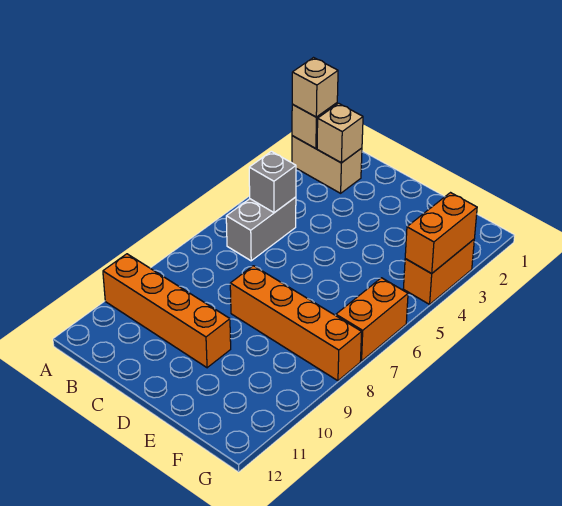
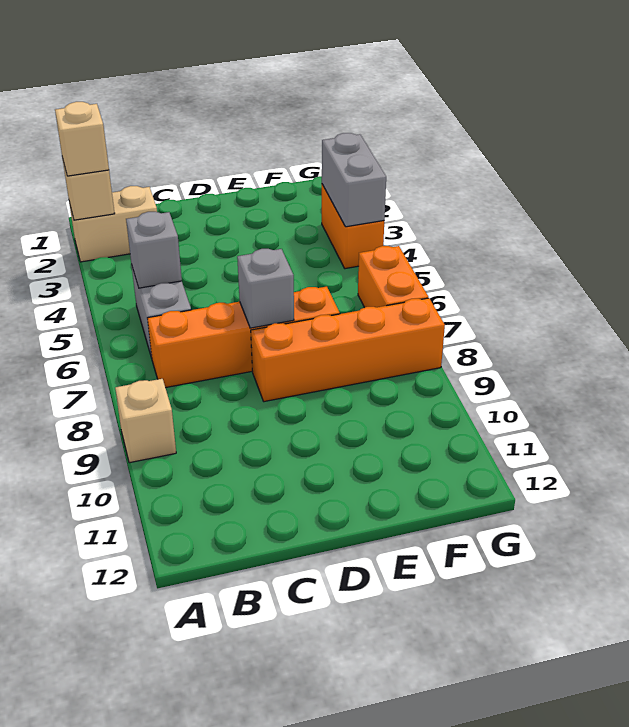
orange brick A10:D10 level 1 -> orange brick B7:E7 level 1
tan brick B2 level 2 -> tan brick A9 level 1
none -> grey brick D7 level 2
orange brick G3:G4 level 2 -> grey brick G3:G4 level 2

